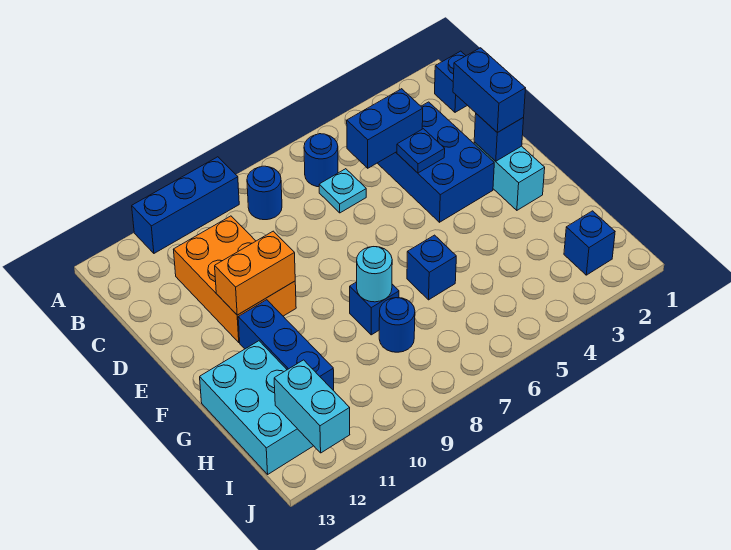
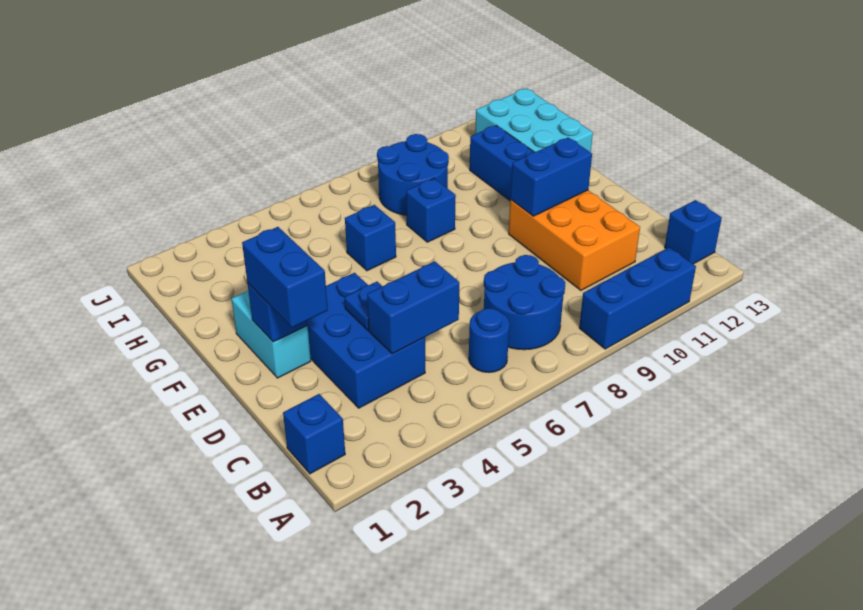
blue round brick B8 level 1 -> blue round brick B7:C8 level 1
cyan plate C6 level 1 -> none
orange brick E10:E11 level 2 -> blue brick E10:E11 level 2
cyan round brick G8 level 2 -> none
blue round brick H8 level 1 -> blue round brick H8:I9 level 1
blue brick I2 level 1 -> blue brick B13 level 1
cyan brick I12:J12 level 2 -> none

